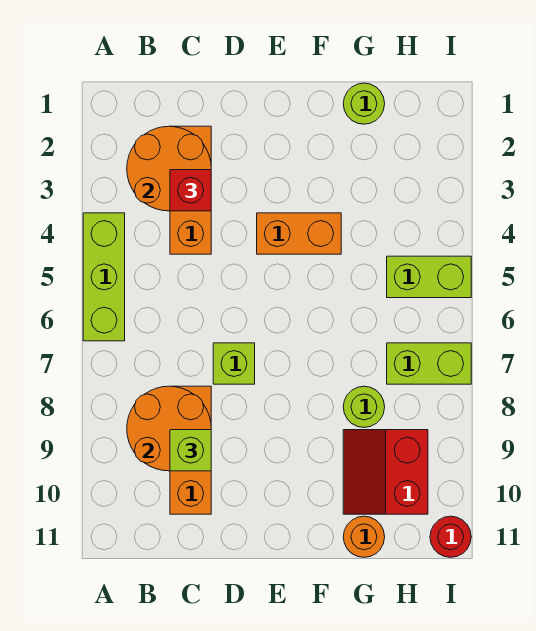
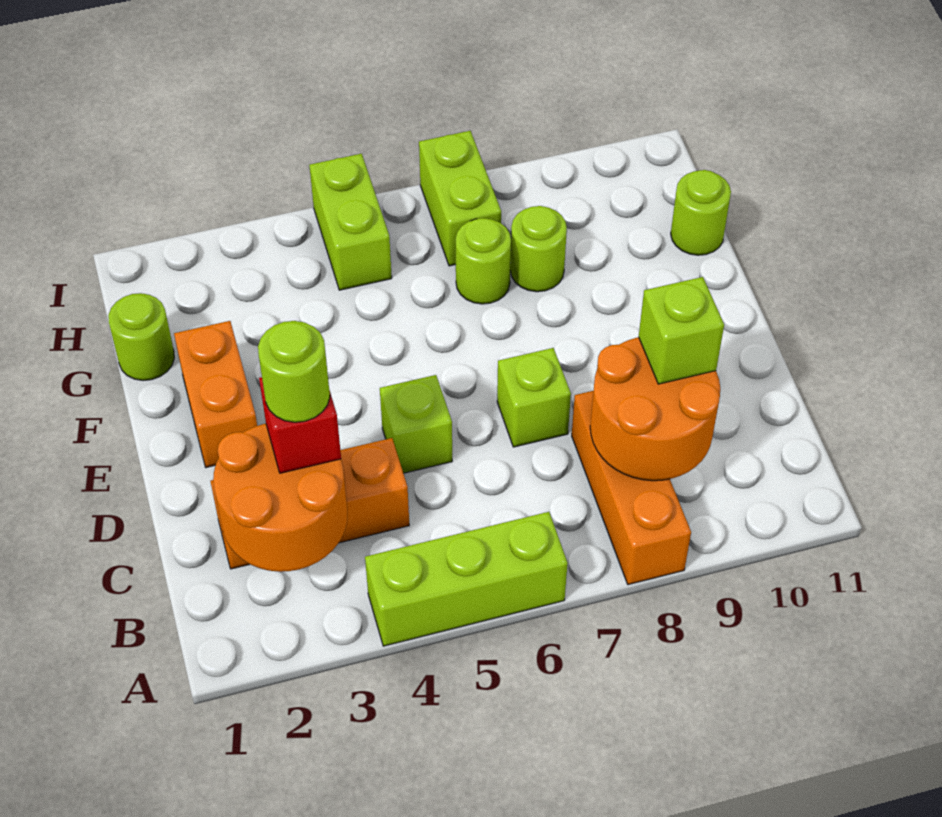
none -> lime round brick C3 level 4
orange brick C8:C10 level 1 -> orange brick A8:C8 level 1
none -> lime brick D5 level 1
orange brick E4:F4 level 1 -> orange brick E2:F2 level 1
none -> lime round brick G7 level 1
red slope G9:H10 level 1 top H -> none
orange round brick G11 level 1 -> lime round brick G11 level 1
red round brick I11 level 1 -> none

